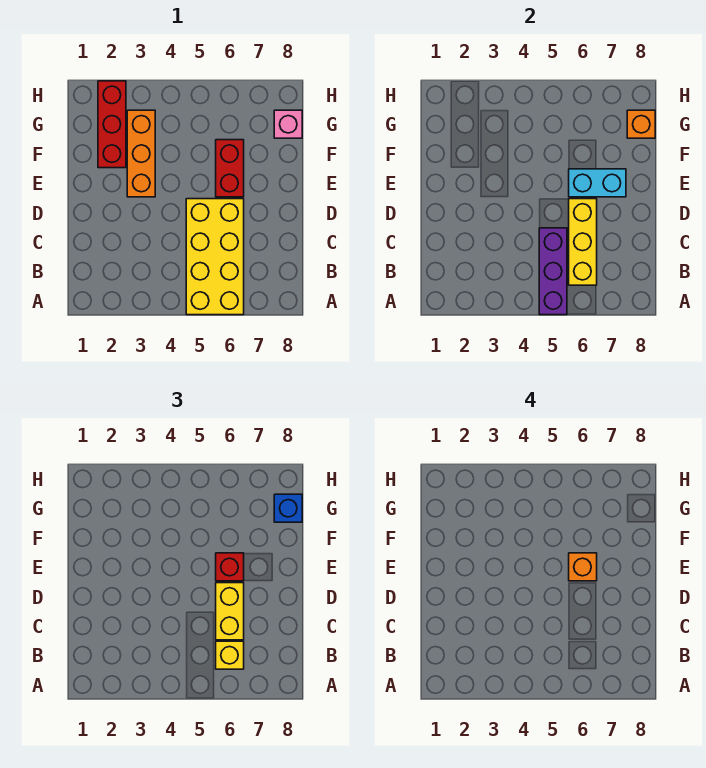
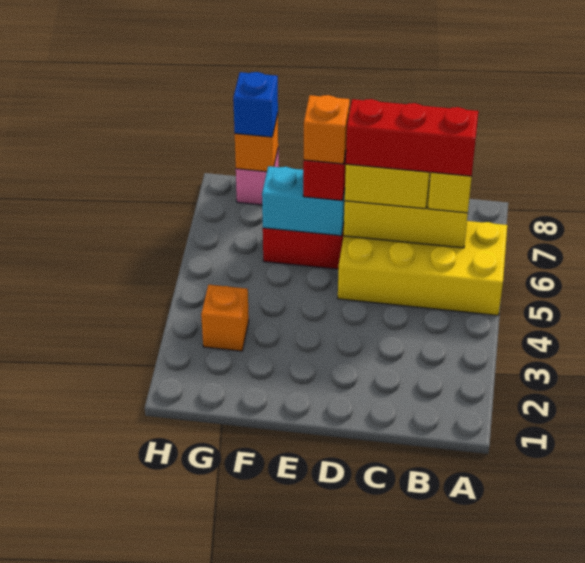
purple brick A5:C5 level 2 -> none
orange brick E3:G3 level 1 -> orange brick G3 level 1
cyan brick E6:E7 level 2 -> cyan brick E6:F6 level 2
red brick F2:H2 level 1 -> red brick B6:D6 level 4

